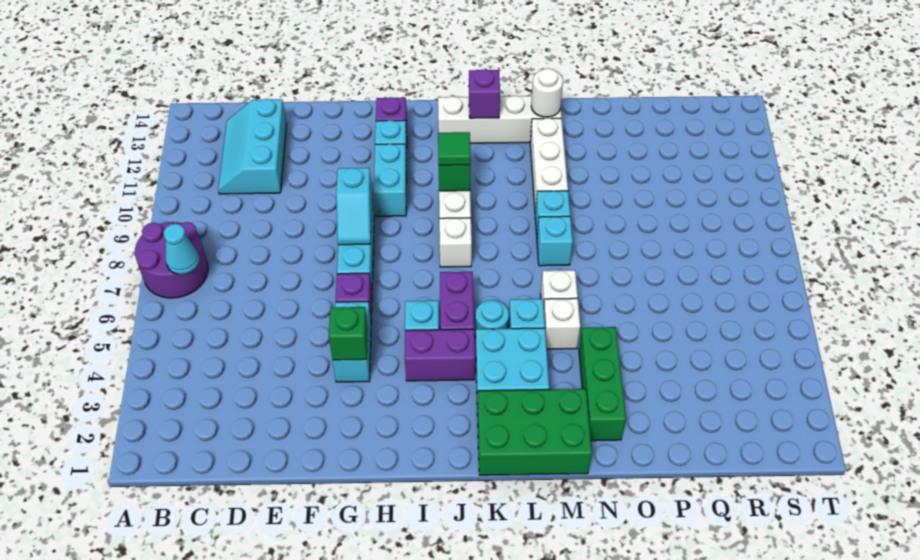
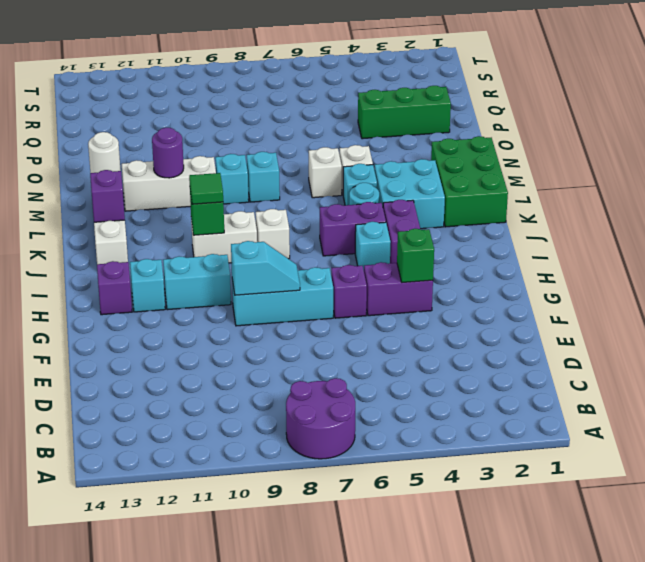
cyan cone B7 level 2 -> none
cyan slope C11:D13 level 1 top D -> none
cyan brick G4:G5 level 1 -> purple brick G4:G5 level 1
none -> purple round brick M11 level 2
green brick N2:N4 level 1 -> green brick P2:P4 level 1

